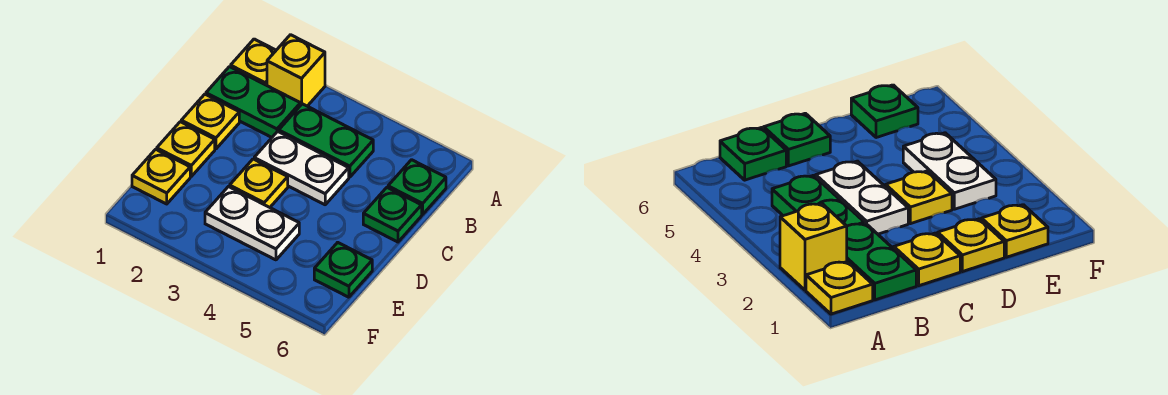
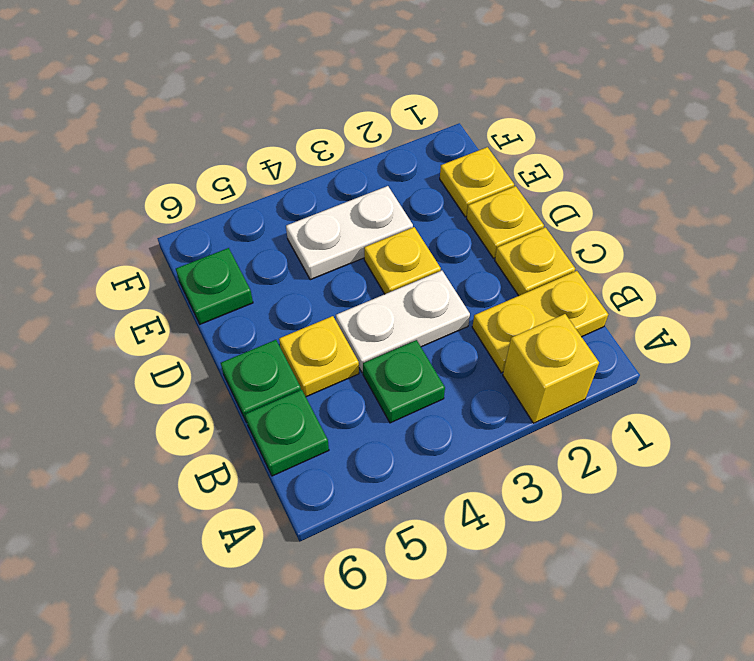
yellow plate A1 level 1 -> yellow plate C5 level 1
green plate B1:B2 level 1 -> yellow plate B1:B2 level 1
green plate B3:B4 level 1 -> green plate B4 level 1

